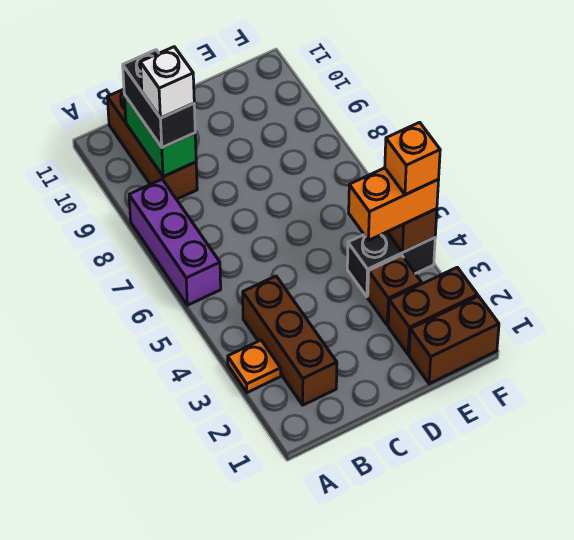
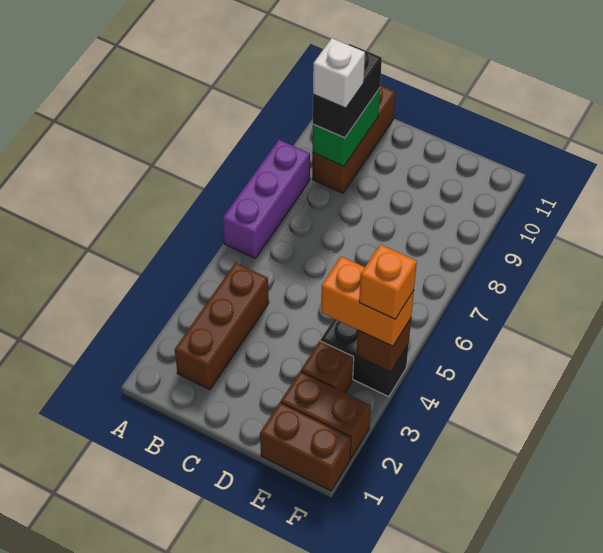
orange plate A3 level 1 -> none

